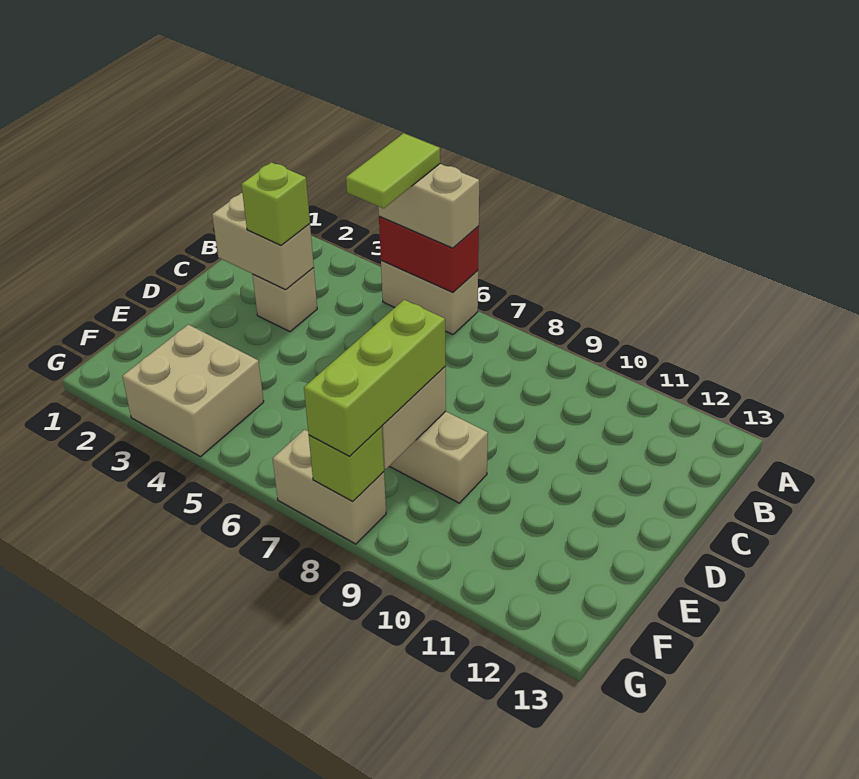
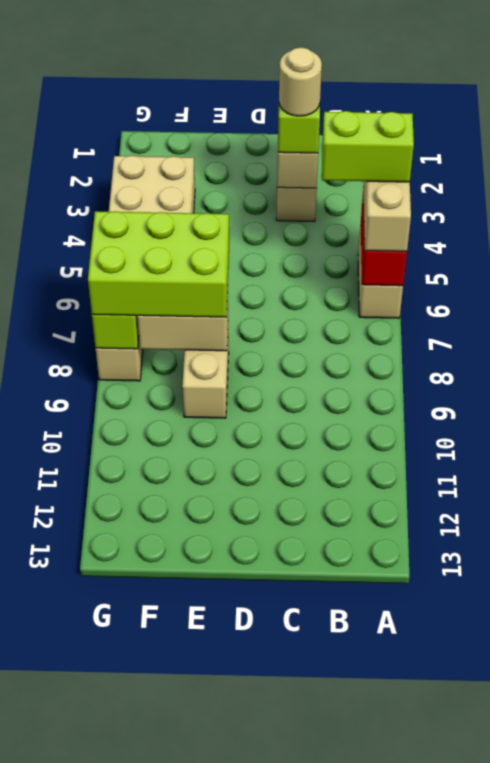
lime tile A5:B5 level 4 -> lime brick A5:B5 level 4
none -> tan round brick C3 level 4
lime brick E8:G8 level 3 -> lime brick E7:G8 level 3

